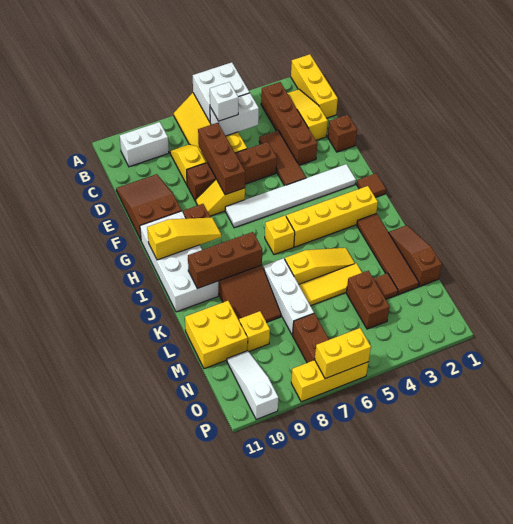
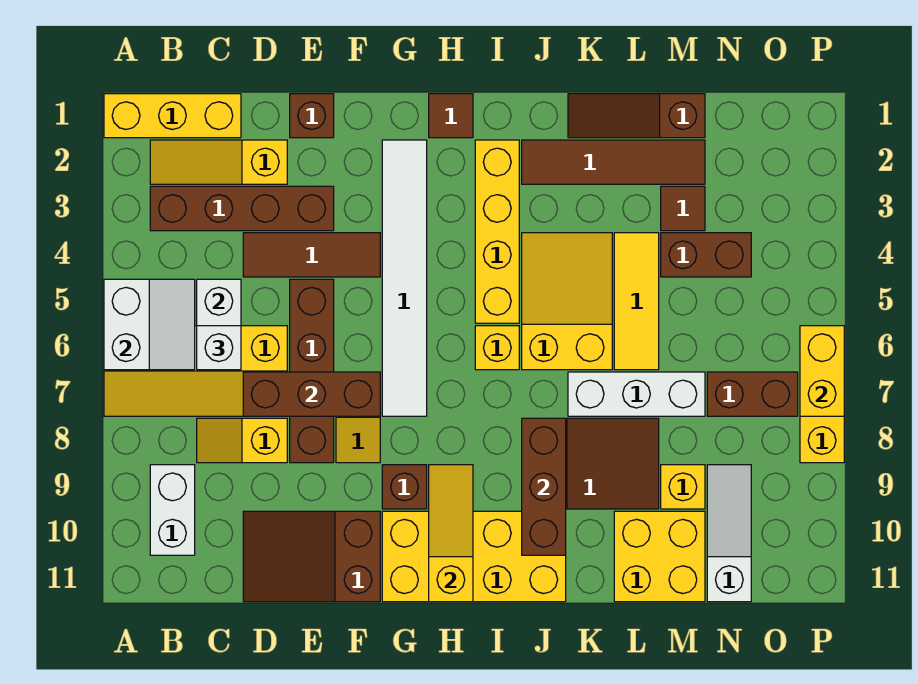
white brick A5:B6 level 2 -> white slope A5:B6 level 2 top A
white brick G10:J11 level 1 -> yellow brick G10:J11 level 1
yellow slope K4:K6 level 1 top 6 -> yellow slope J4:K6 level 1 top 6
white slope N10:P10 level 1 top P -> white slope N9:N11 level 1 top 11

